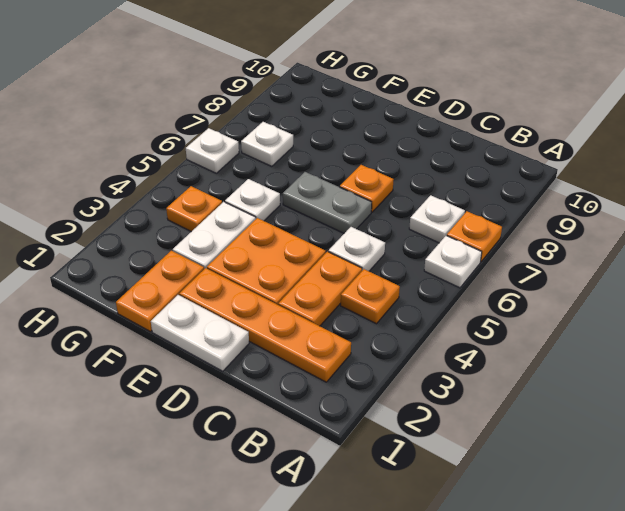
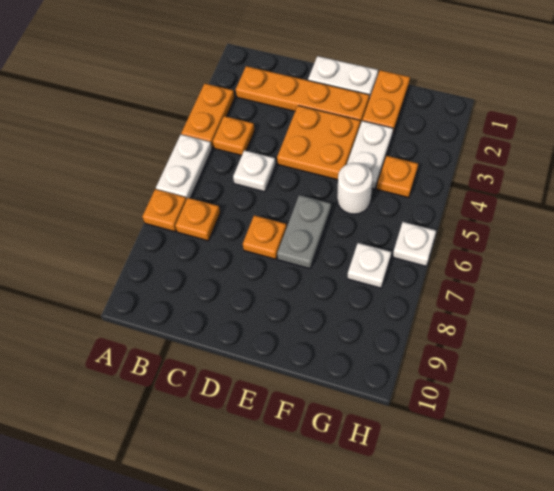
white plate A6 level 1 -> white plate A5:A6 level 1
white plate B7 level 1 -> orange plate B7 level 1
orange plate C3:C4 level 1 -> orange plate A3:A4 level 1
grey plate D6:E6 level 1 -> grey plate E6:E7 level 1
white plate F5 level 1 -> white round brick F5 level 1

